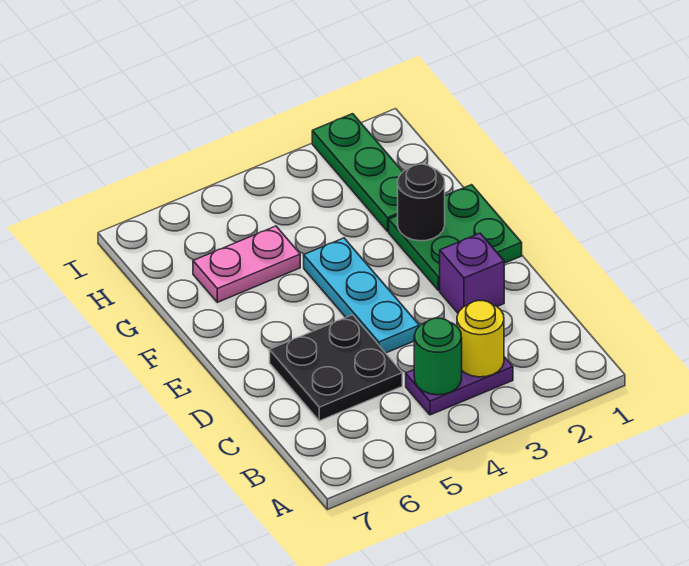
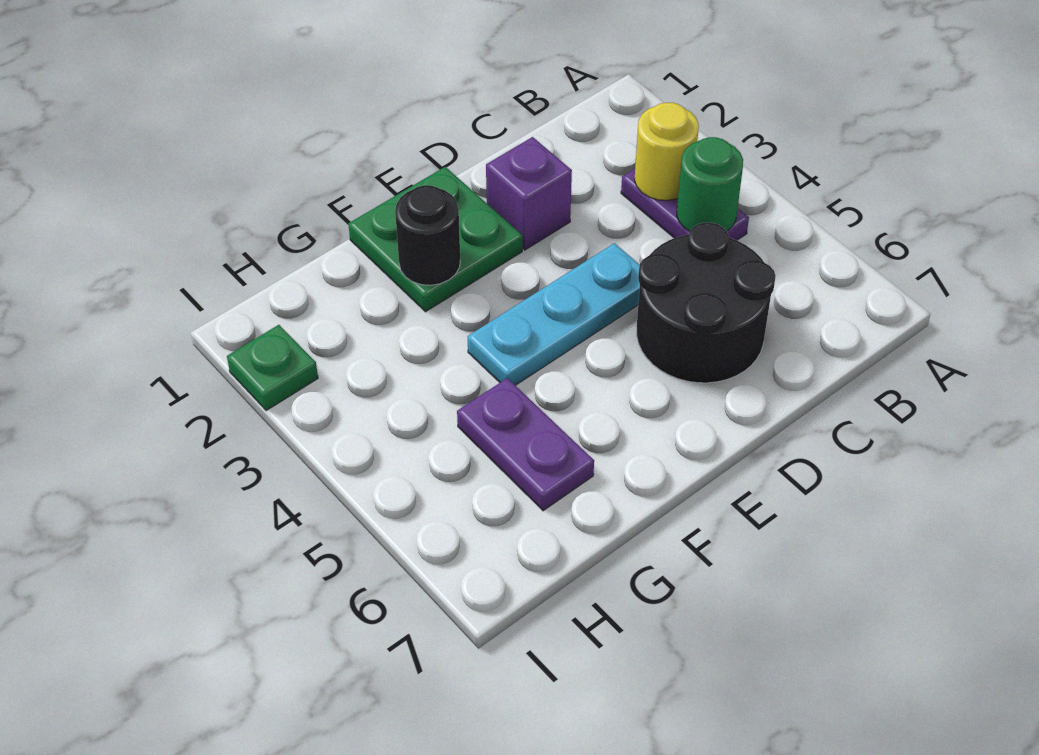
black plate C5:D6 level 1 -> black round brick C5:D6 level 1
green plate G2:I2 level 1 -> green plate I2 level 1
pink plate G5:G6 level 1 -> purple plate G5:G6 level 1

